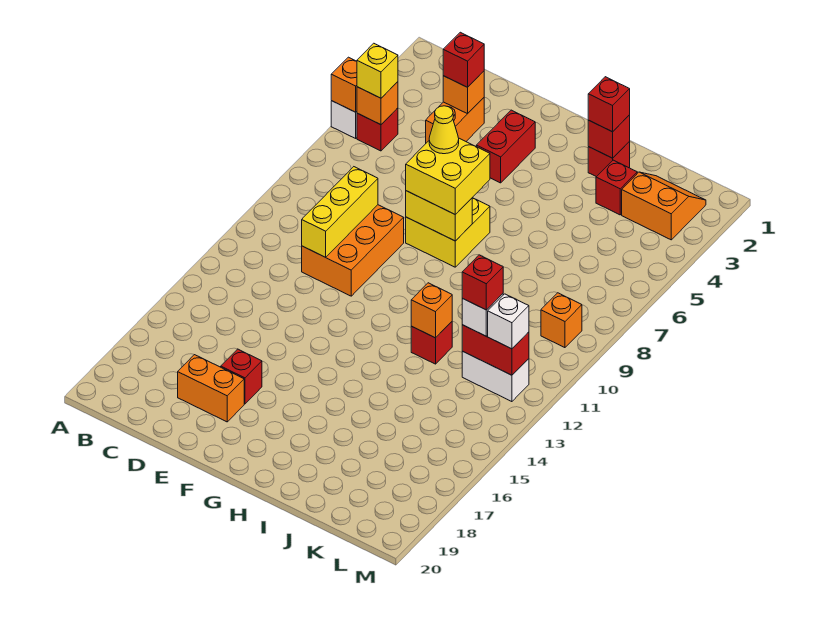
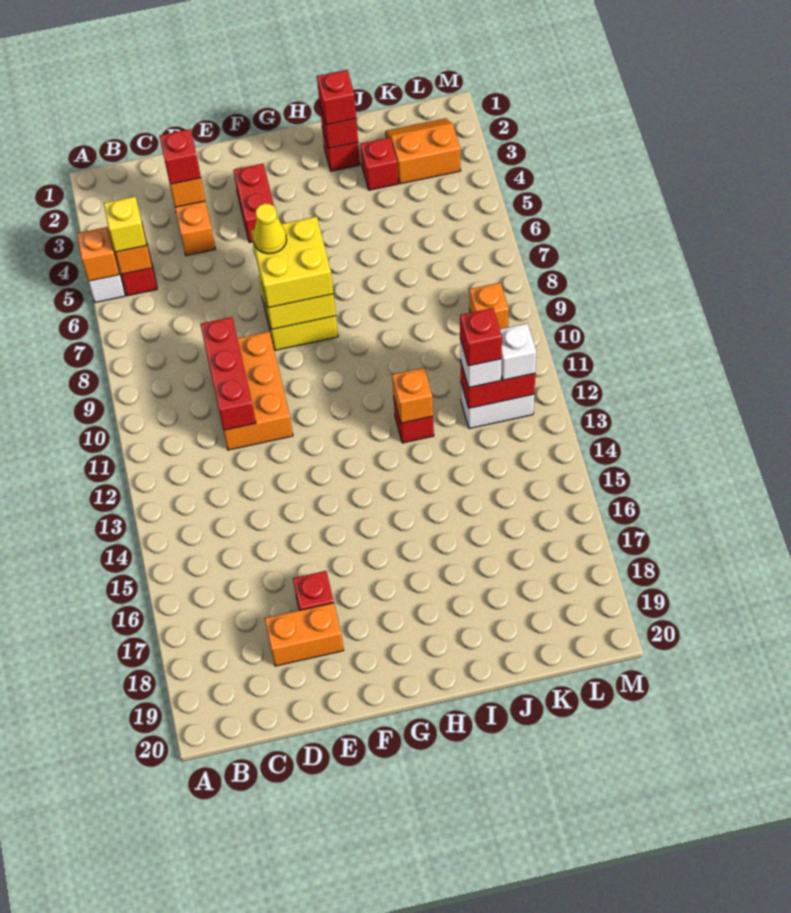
yellow brick D9:D11 level 2 -> red brick D9:D11 level 2

